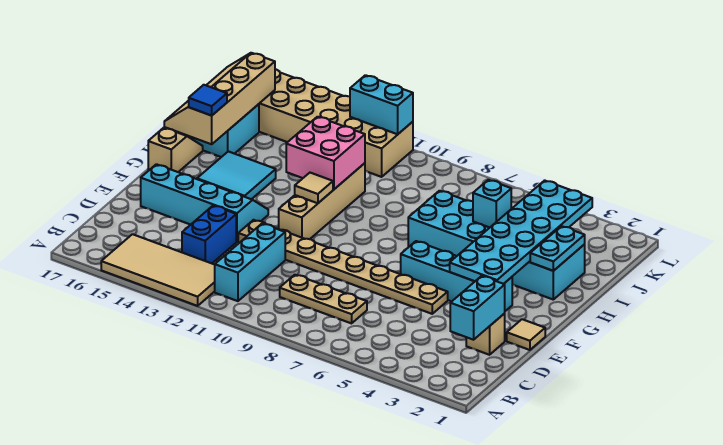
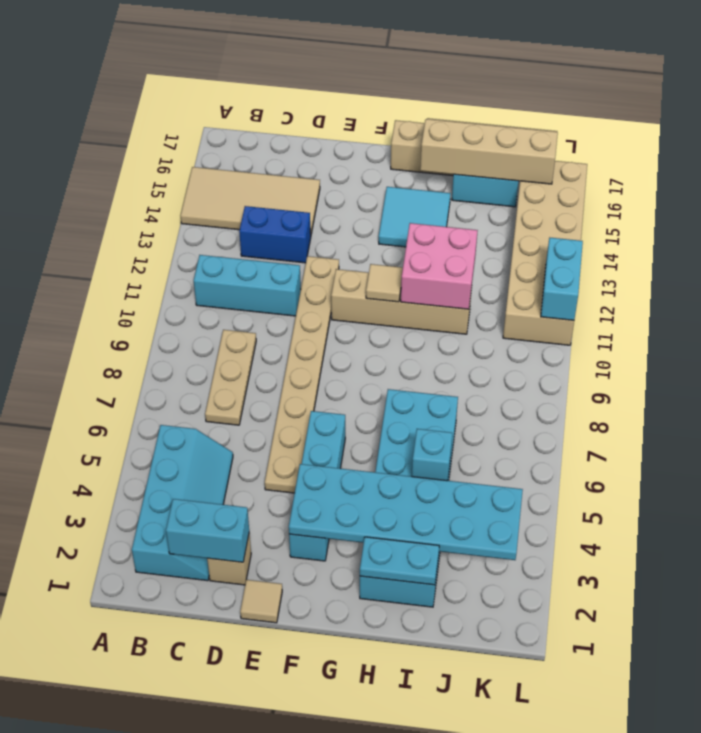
tan tile A12:B15 level 1 -> tan tile A14:D15 level 1
cyan slope E13:F16 level 1 top E -> cyan slope B2:C5 level 1 top B
blue tile H16 level 3 -> none

